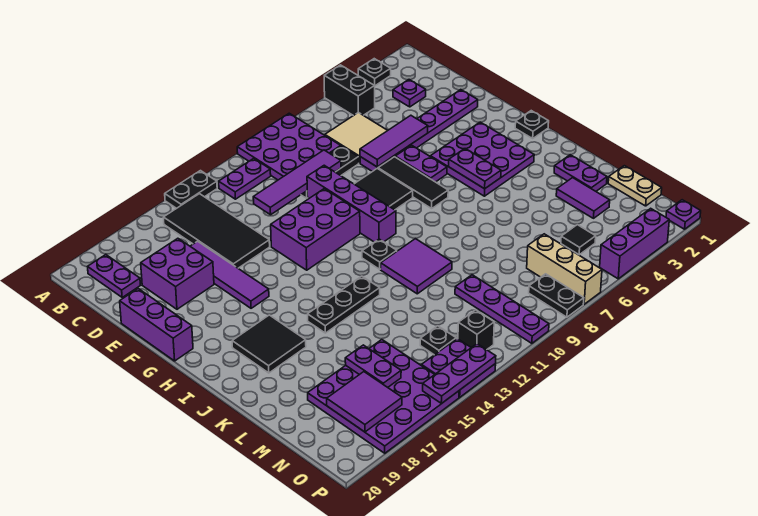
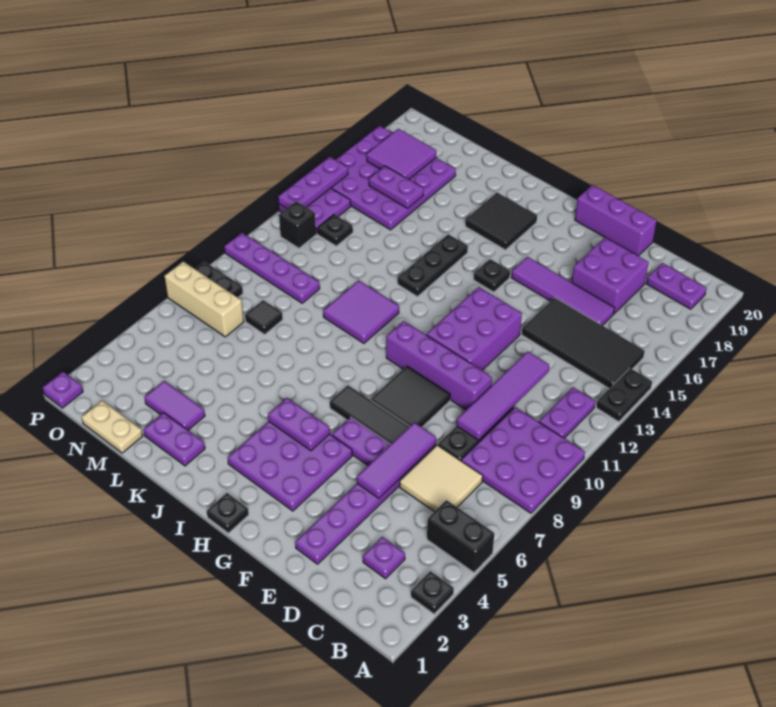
black plate I11 level 1 -> black plate H15 level 1
black tile N5 level 1 -> black tile M8 level 1
purple brick P3:P5 level 1 -> none

